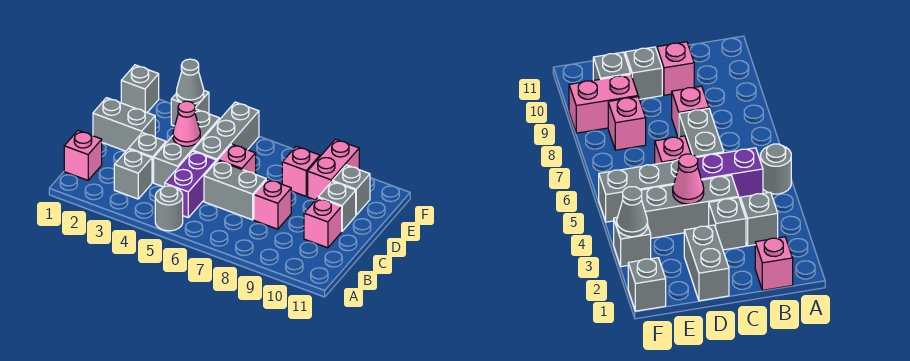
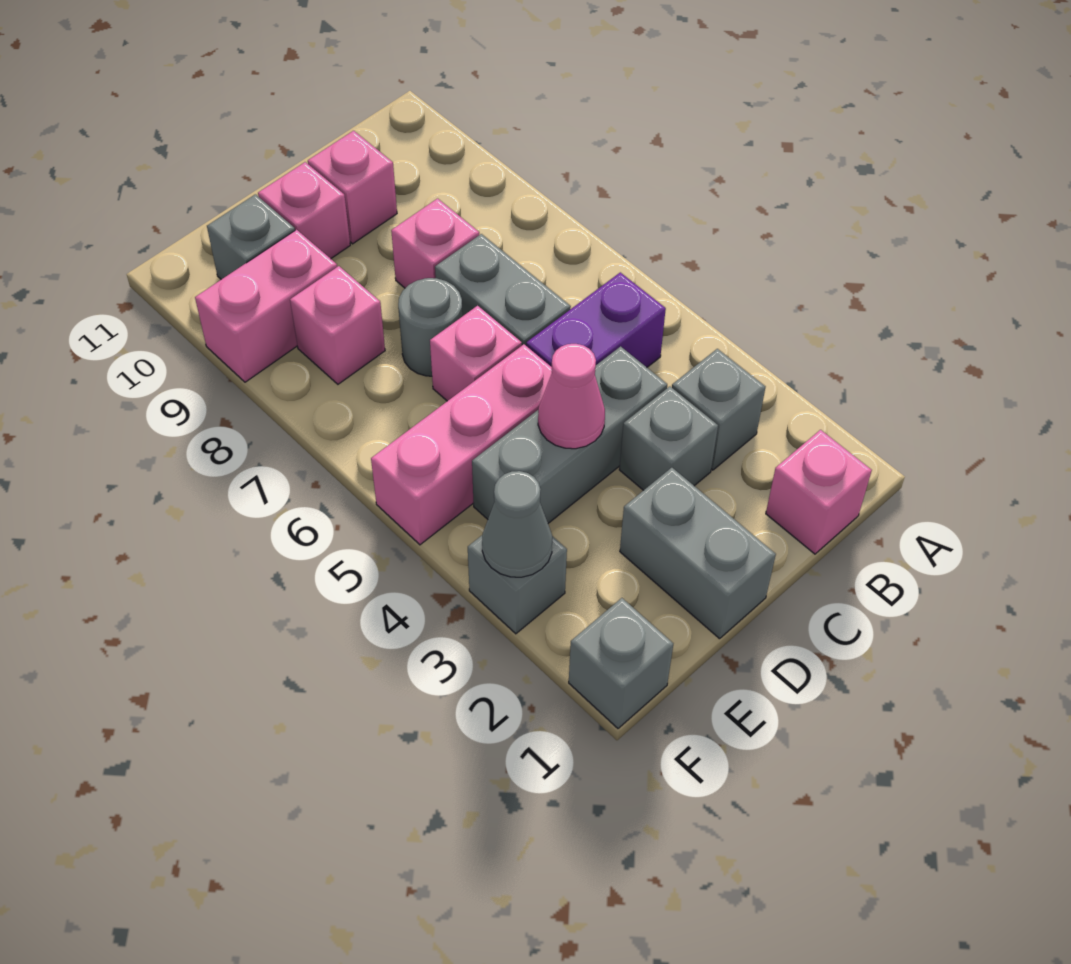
grey round brick A5 level 1 -> grey round brick D7 level 1
grey brick D5:F5 level 1 -> pink brick D5:F5 level 1
grey brick D10 level 1 -> pink brick D10 level 1

